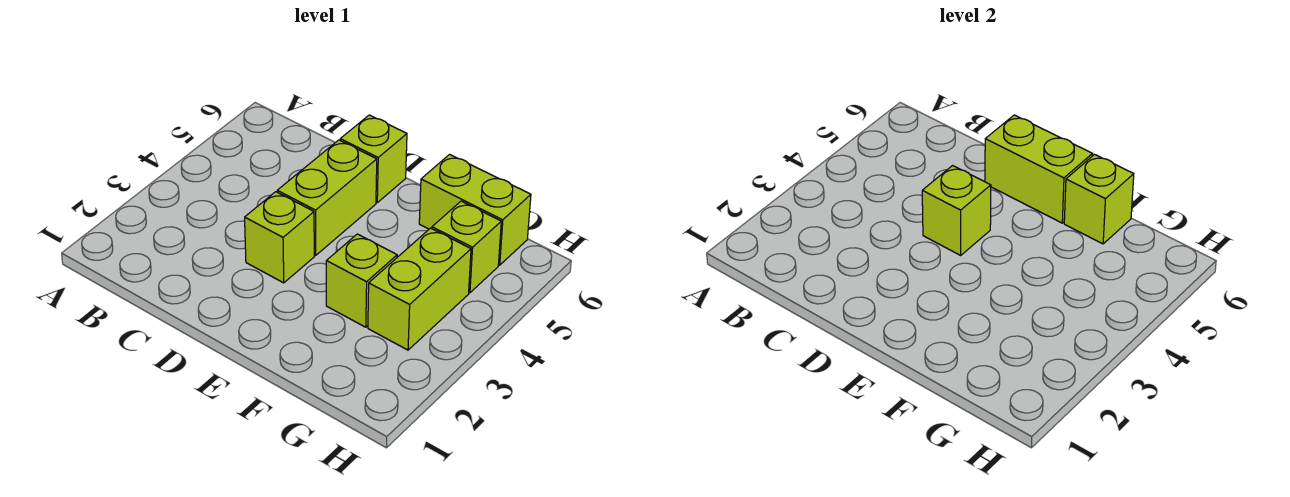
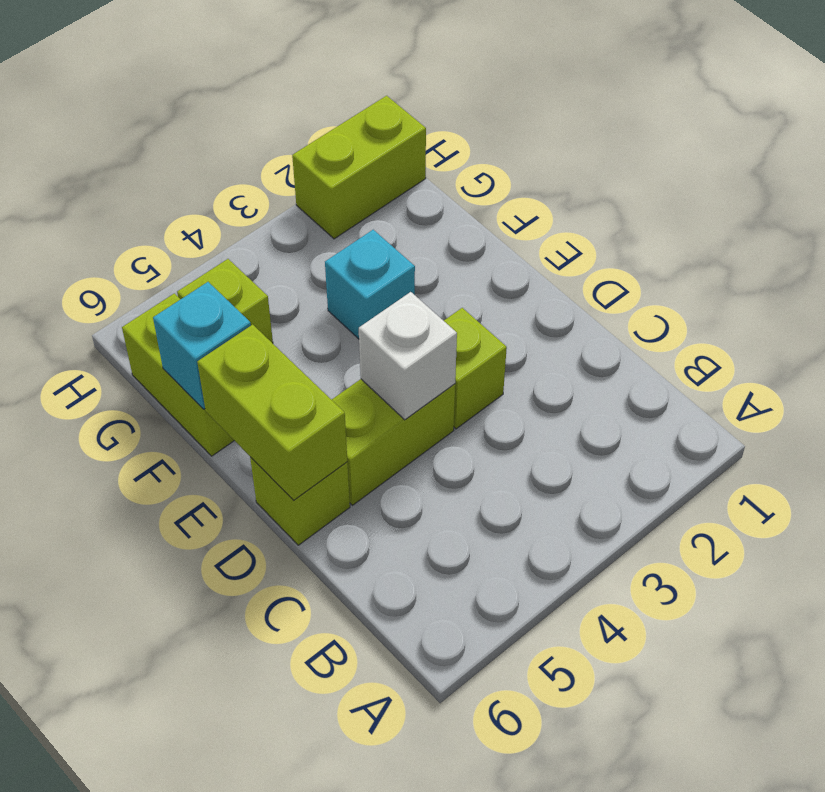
lime brick D4 level 2 -> white brick D4 level 2
lime brick F3 level 1 -> cyan brick F3 level 1
lime brick F6 level 2 -> cyan brick F6 level 2
lime brick G3:G4 level 1 -> lime brick H1:H2 level 1

